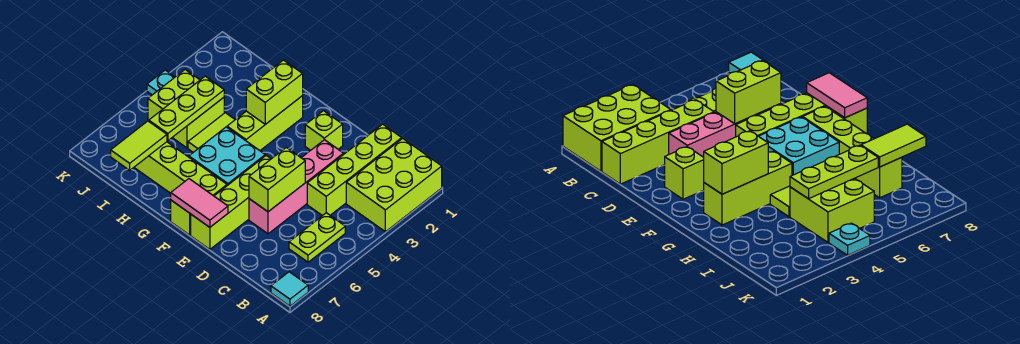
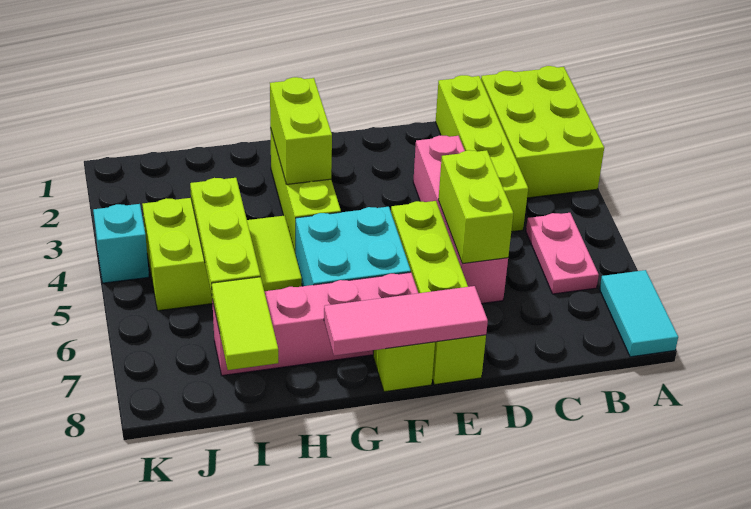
cyan tile A8 level 1 -> cyan tile A7:A8 level 1
lime plate B5:B6 level 1 -> pink plate B5:B6 level 1
lime brick E2 level 1 -> none
pink tile E8:F8 level 2 -> pink tile E8:G8 level 2
lime brick F7:I7 level 1 -> pink brick F7:I7 level 1
cyan plate K4 level 1 -> cyan brick K4 level 1

